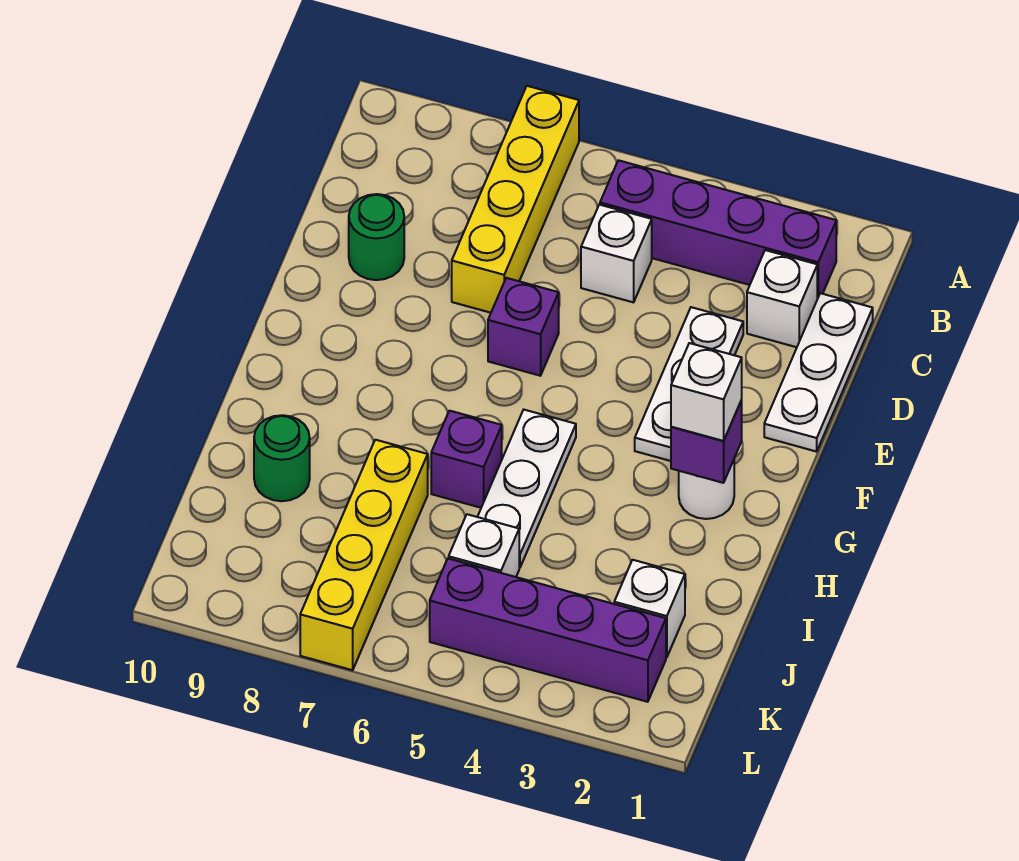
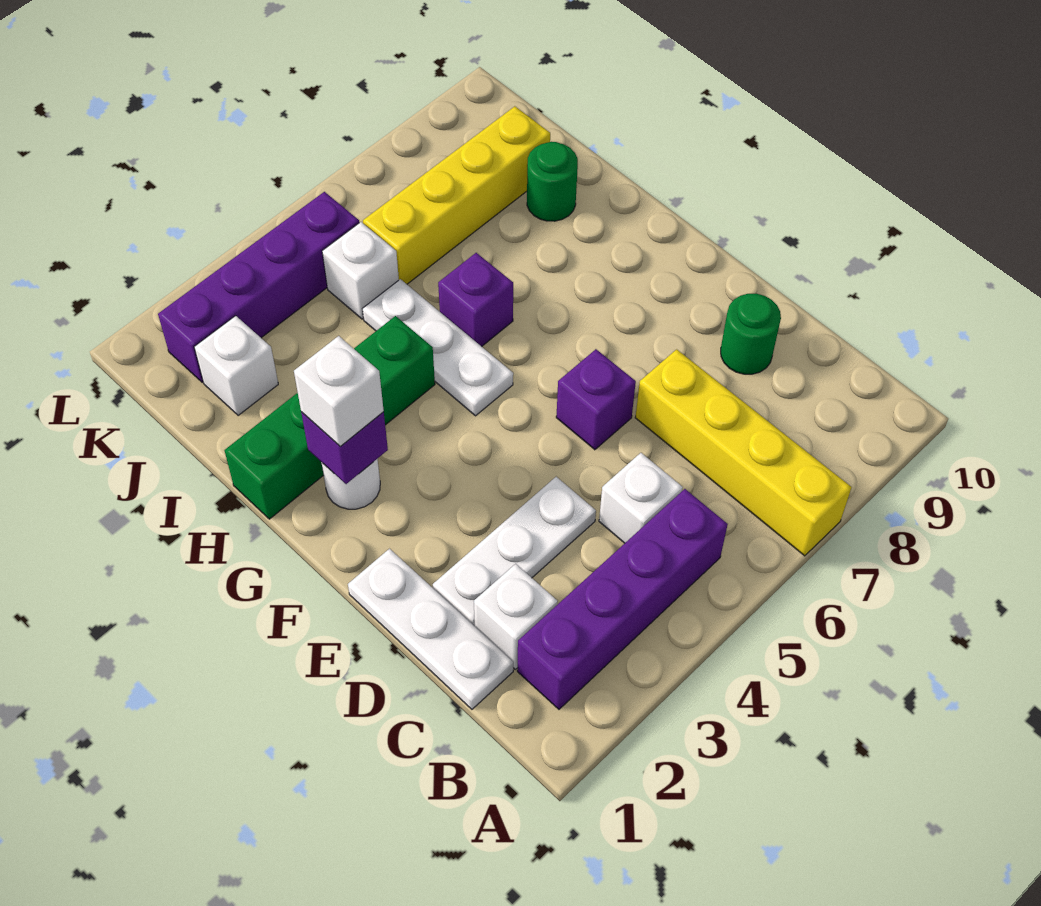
white plate D3:F3 level 1 -> white plate D2:D4 level 1
none -> green brick H1:H4 level 1
yellow brick I7:L7 level 1 -> yellow brick J6:J9 level 1

